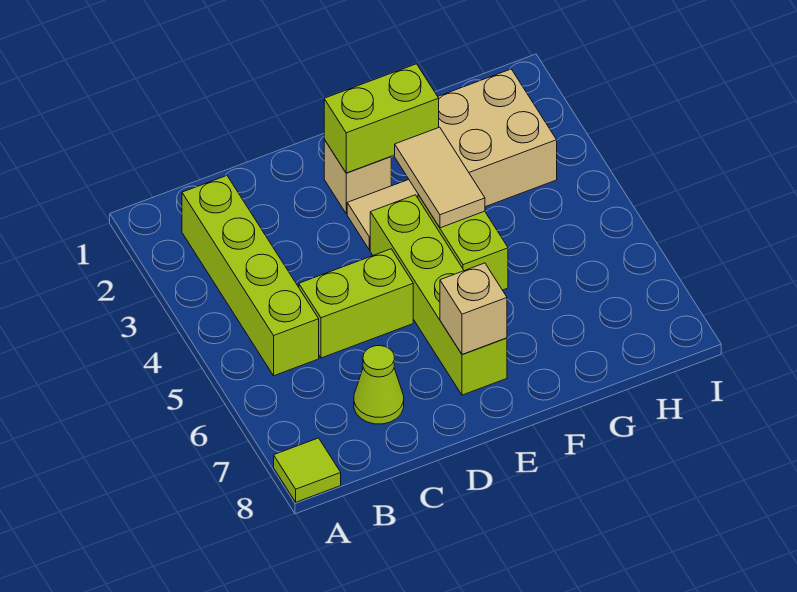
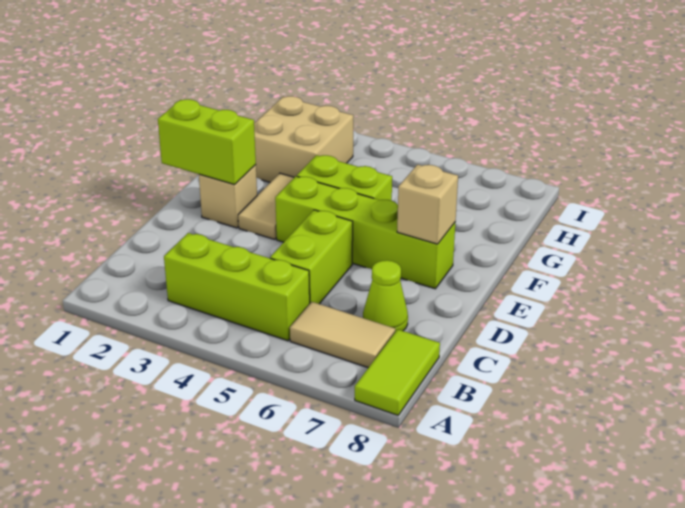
lime tile A8 level 1 -> lime tile A8:B8 level 1
lime brick B2:B5 level 1 -> lime brick B3:B5 level 1
lime brick E2:F2 level 2 -> lime brick E1:E2 level 2
tan tile F3:F4 level 2 -> tan tile B6:B7 level 1

